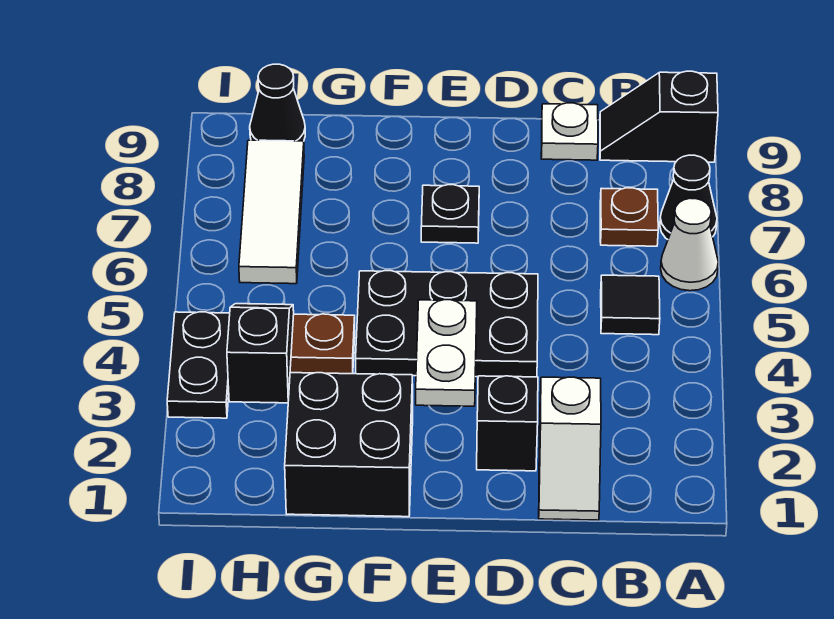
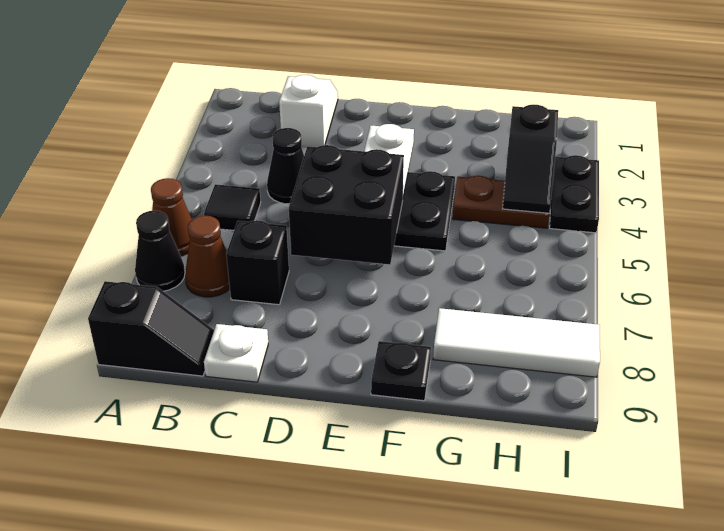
white cone A6 level 1 -> brown cone A6 level 1
brown plate B7 level 1 -> brown cone B7 level 1
black brick D2 level 1 -> black brick C7 level 1
black plate E7 level 1 -> black plate F9 level 1
black brick F1:G2 level 1 -> black brick D5:E6 level 2
white tile H6:H8 level 1 -> white tile G8:I8 level 1
black cone H9 level 1 -> black cone C4 level 1

